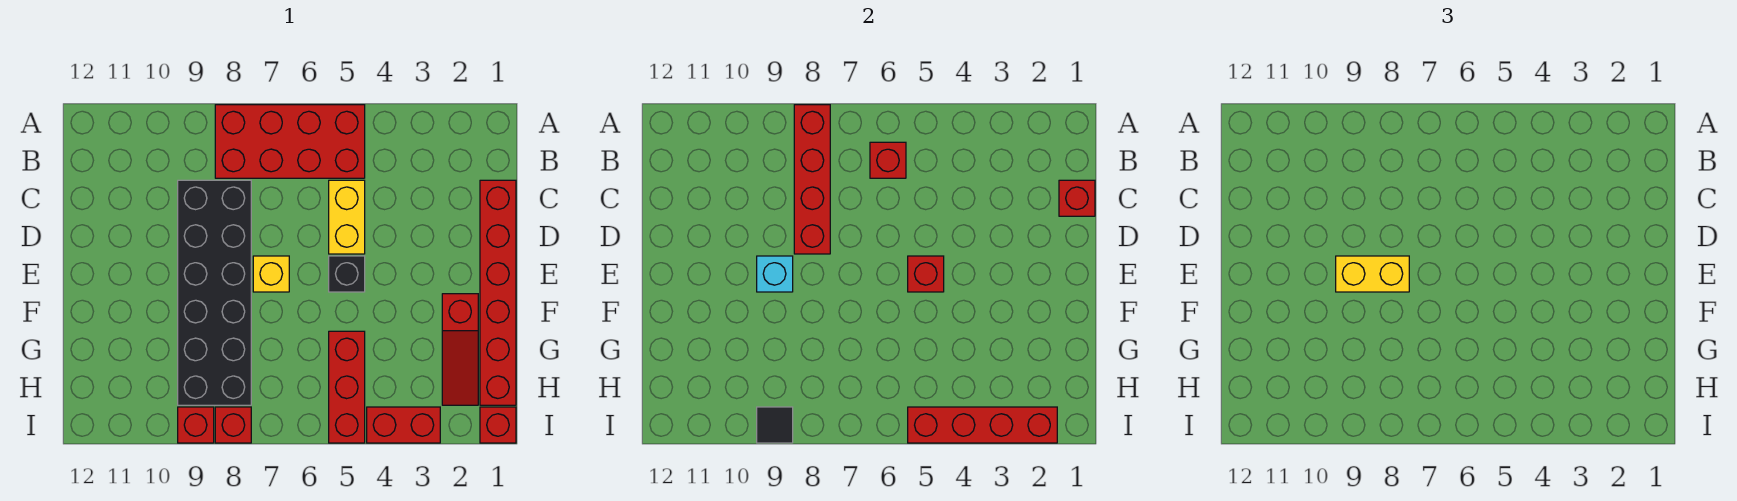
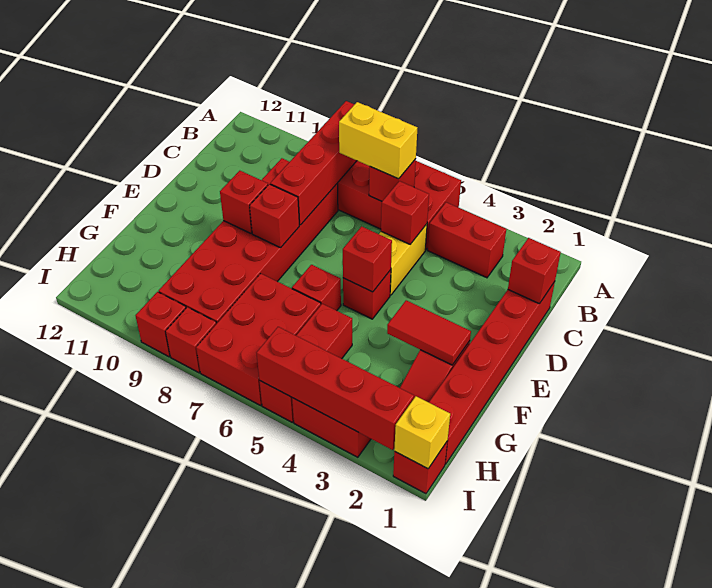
none -> red brick B3:B4 level 1
none -> red brick C5 level 2
black brick C8:H9 level 1 -> red brick C8:H9 level 1
black brick E5 level 1 -> red brick E5 level 1
yellow brick E7 level 1 -> yellow brick I1 level 2
none -> red brick E8 level 2
yellow brick E8:E9 level 3 -> yellow brick B6:B7 level 3
cyan brick E9 level 2 -> red brick E9 level 2
none -> red tile F2:F3 level 2
none -> red brick F6 level 1
none -> red brick G6:I7 level 1
black tile I9 level 2 -> none

